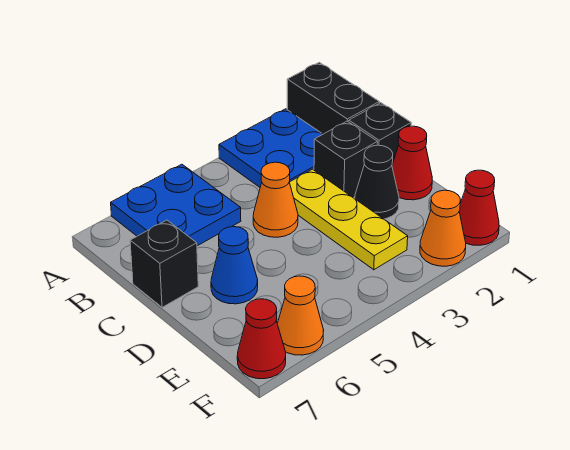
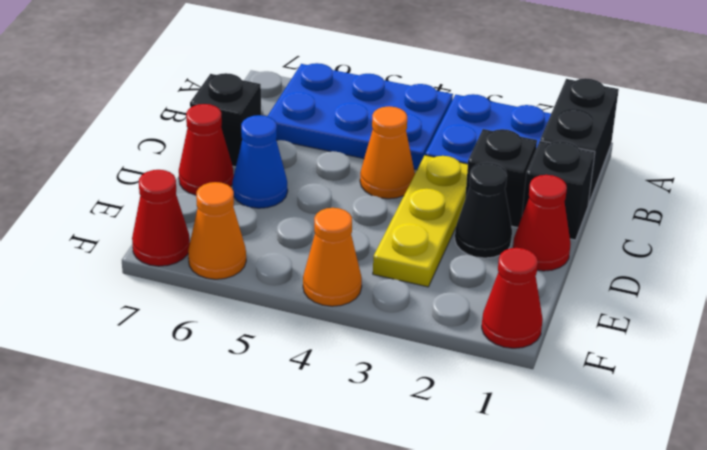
blue plate A5:B6 level 1 -> blue plate A4:B6 level 1
none -> red cone D7 level 1
orange cone F2 level 1 -> orange cone F4 level 1

